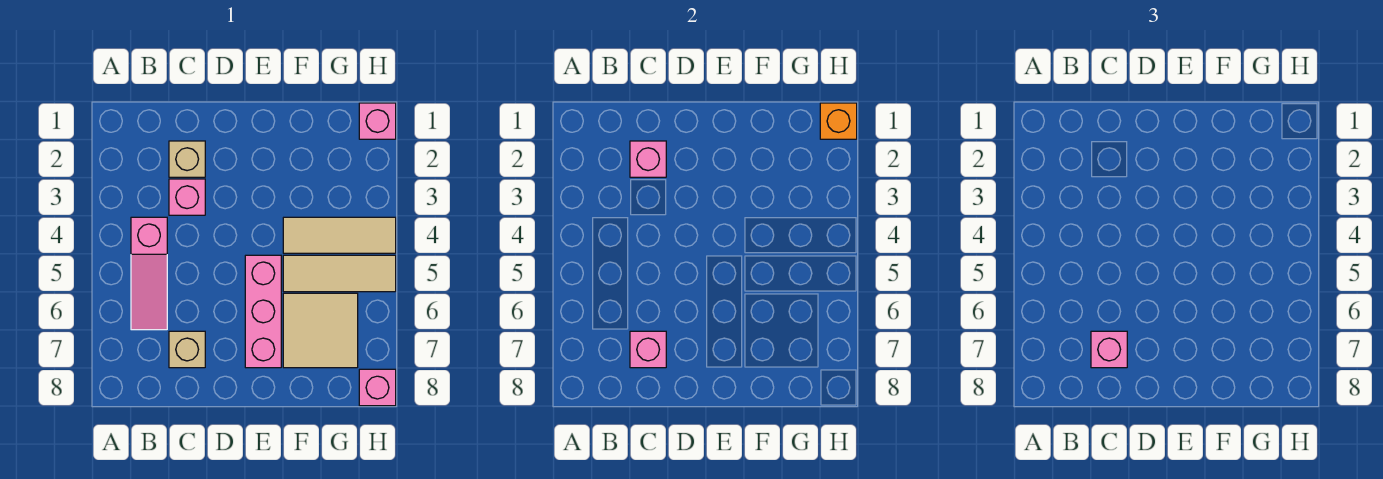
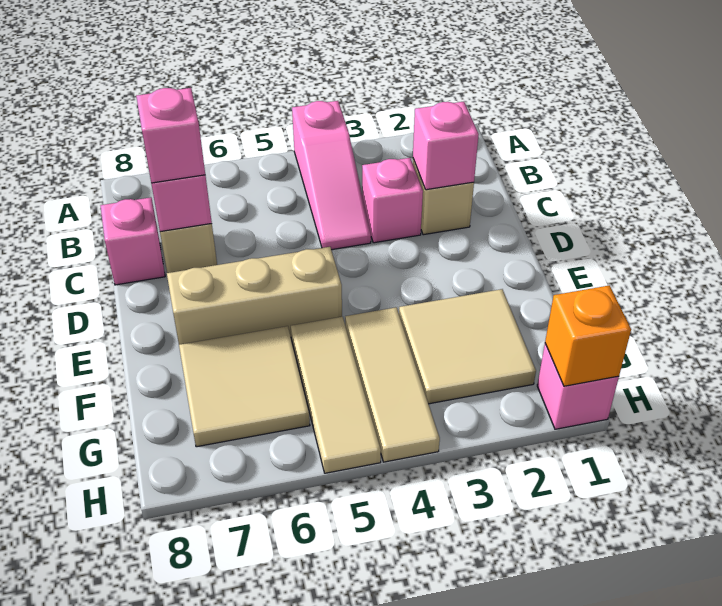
pink slope B4:B6 level 1 top 4 -> pink slope A4:C4 level 1 top A
pink brick E5:E7 level 1 -> tan brick E5:E7 level 1
none -> tan tile F2:G3 level 1
pink brick H8 level 1 -> pink brick C8 level 1

